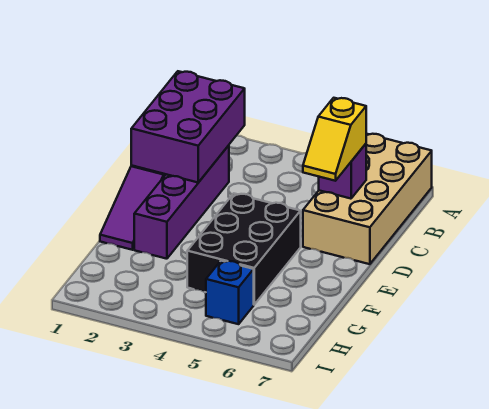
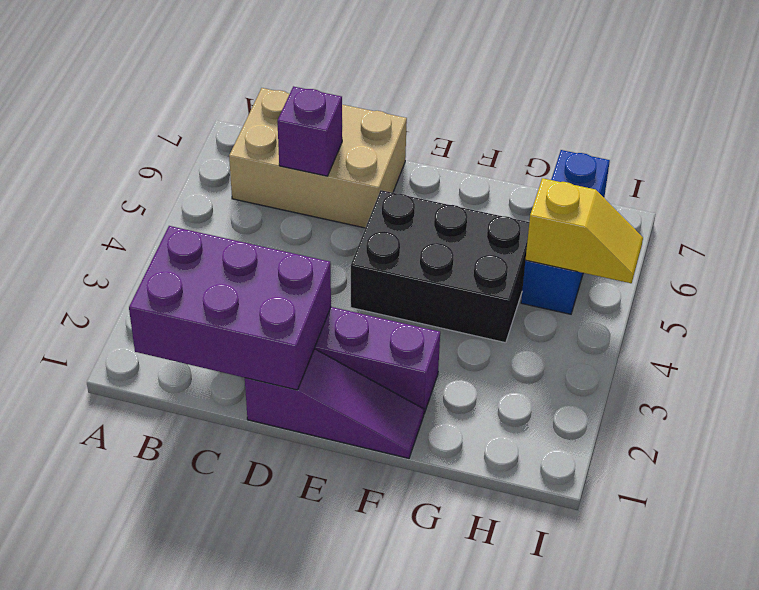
tan brick A6:D7 level 1 -> tan brick B6:D7 level 1
yellow slope C6:D6 level 3 top C -> yellow slope H5:I5 level 2 top H
blue brick H5 level 1 -> blue brick H5:H7 level 1

